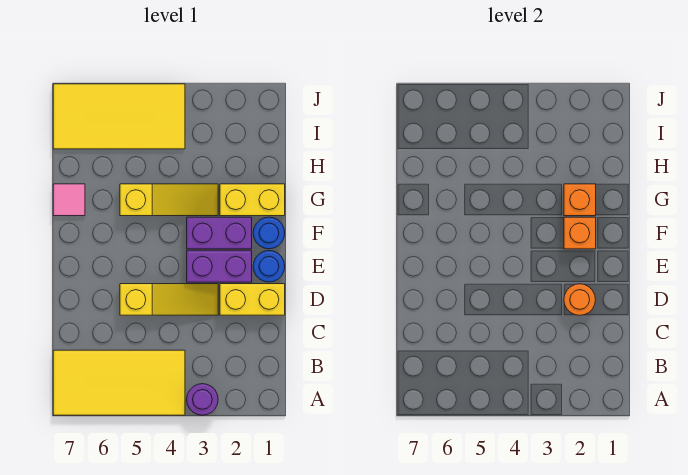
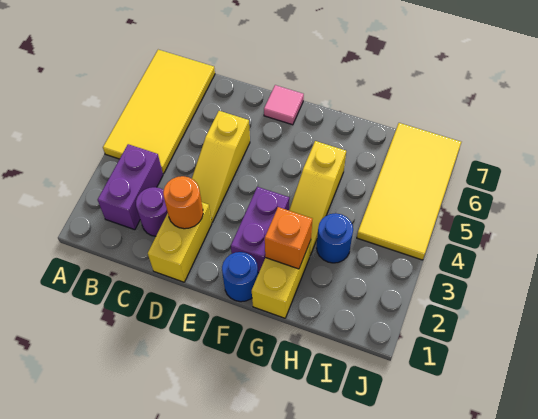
purple round brick A3 level 1 -> purple round brick C2 level 1
blue round brick E1 level 1 -> blue round brick H3 level 1
purple brick E2:E3 level 1 -> purple brick B2:B3 level 1
orange brick F2 level 2 -> none
pink tile G7 level 1 -> pink tile E7 level 1

